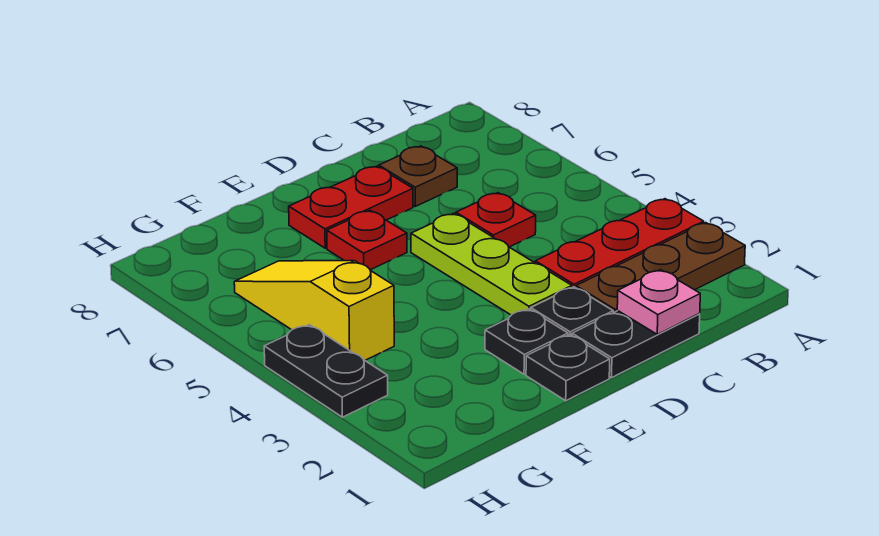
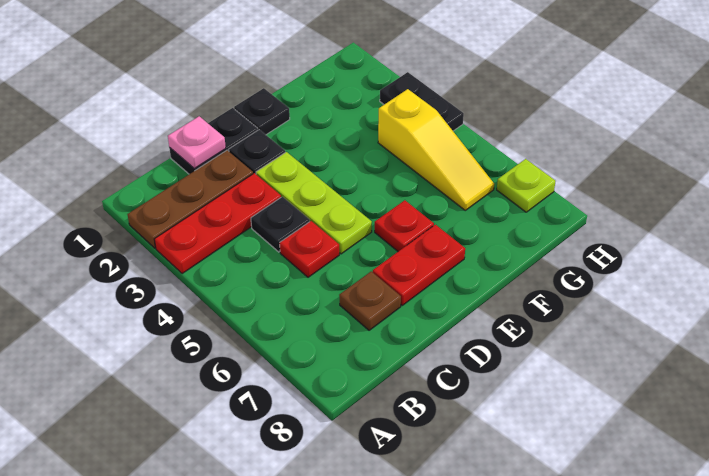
black plate E2 level 1 -> black plate C4 level 1
none -> lime plate H7 level 1

